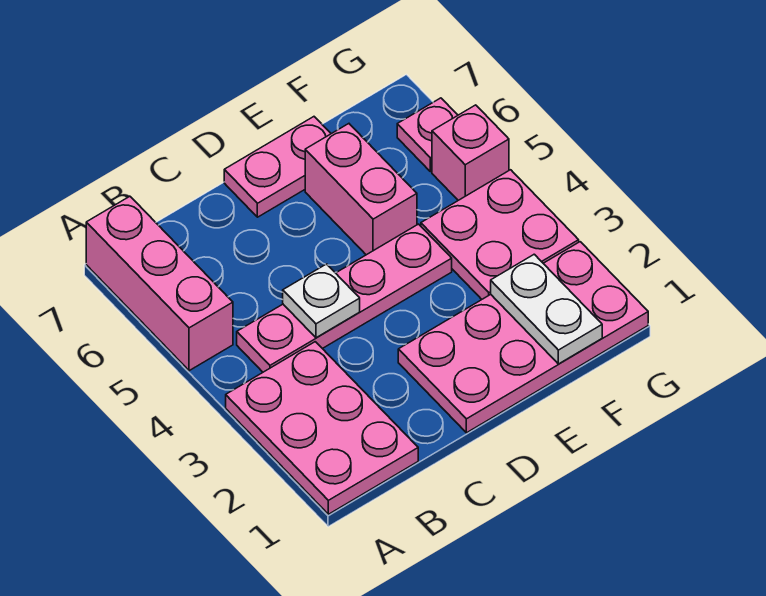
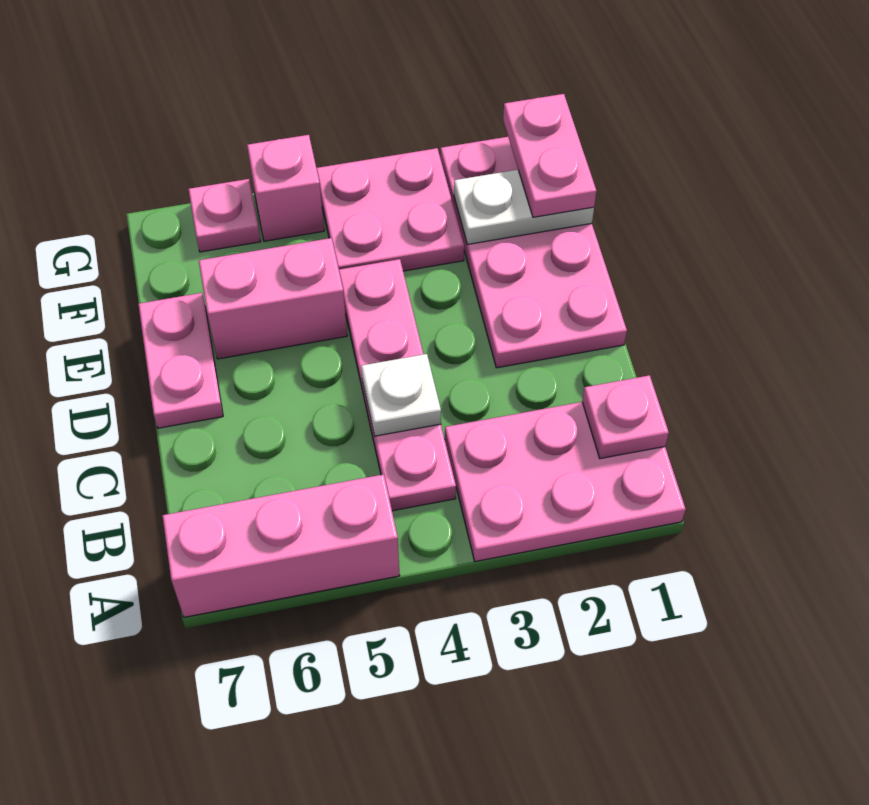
none -> pink plate B1 level 2
none -> pink plate F1:G1 level 3

